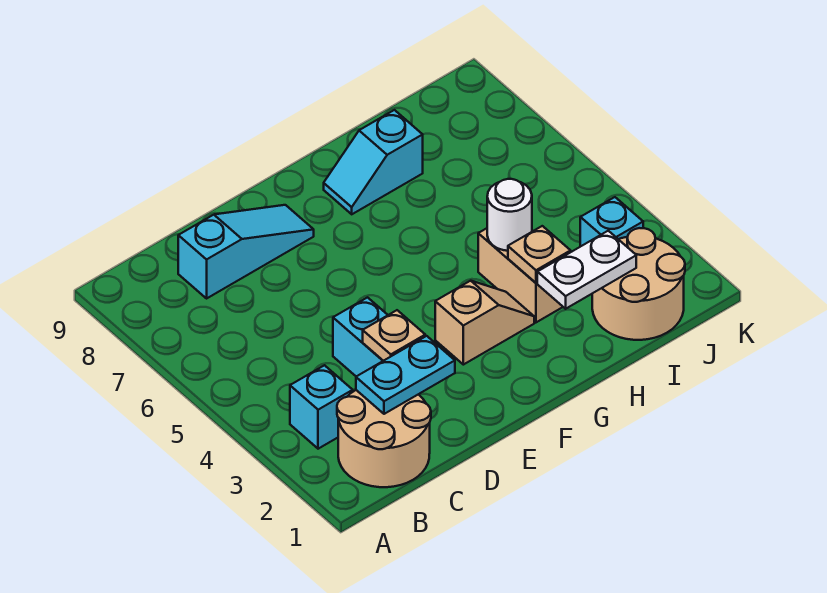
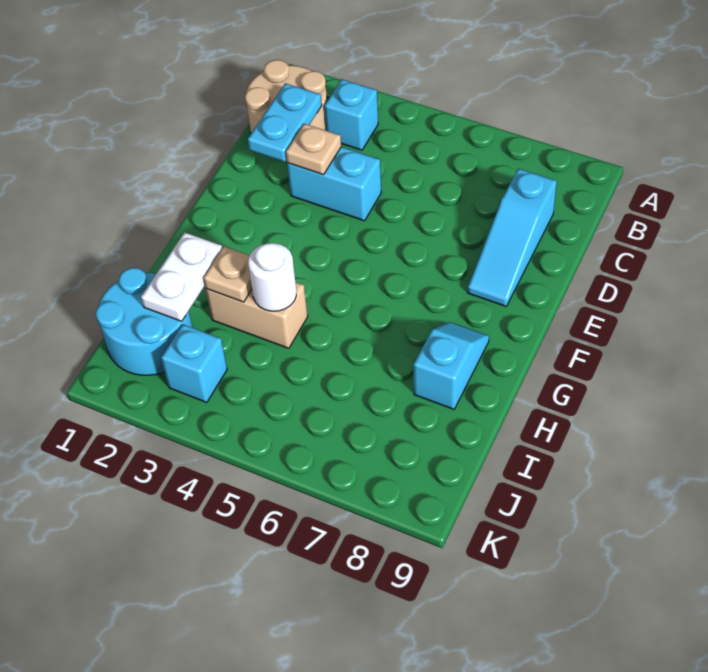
tan slope F3:G3 level 1 top F -> none
tan round brick I1:J2 level 1 -> cyan round brick I1:J2 level 1

